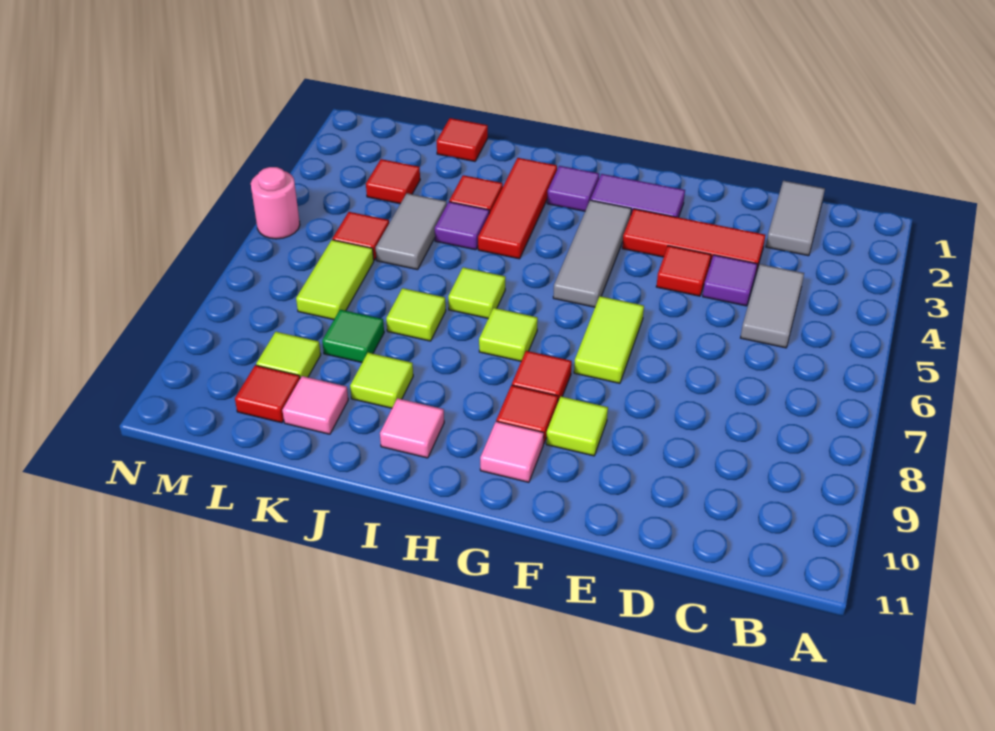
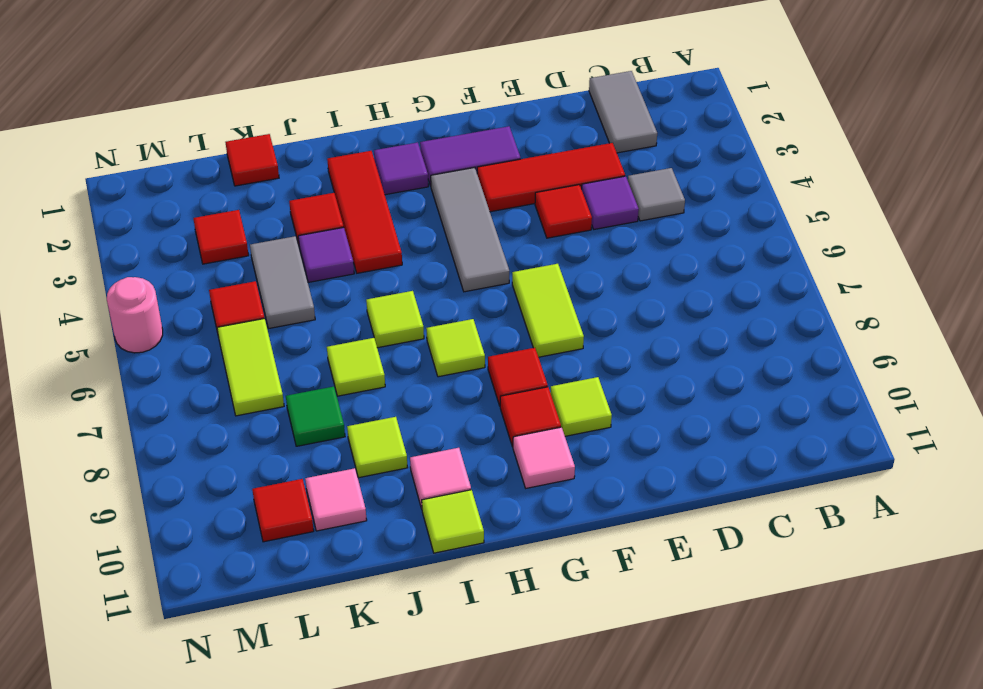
grey tile C4:C5 level 1 -> grey tile C4 level 1
lime tile L9 level 1 -> lime tile I11 level 1

